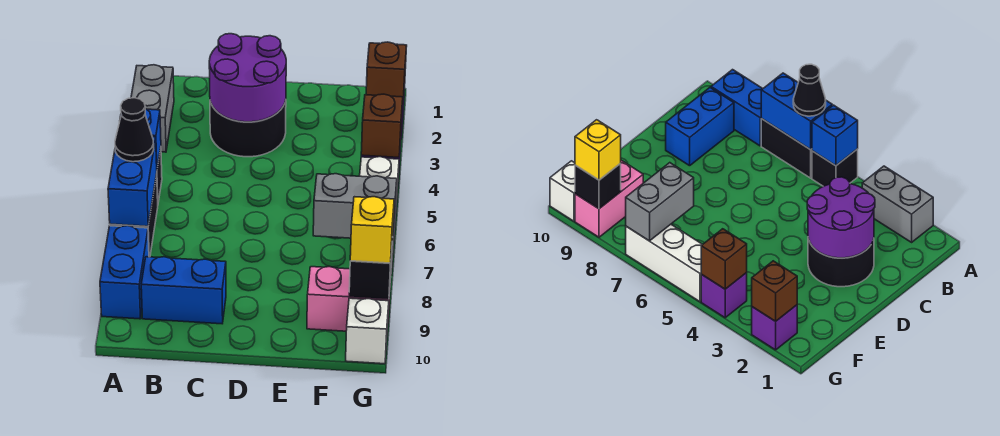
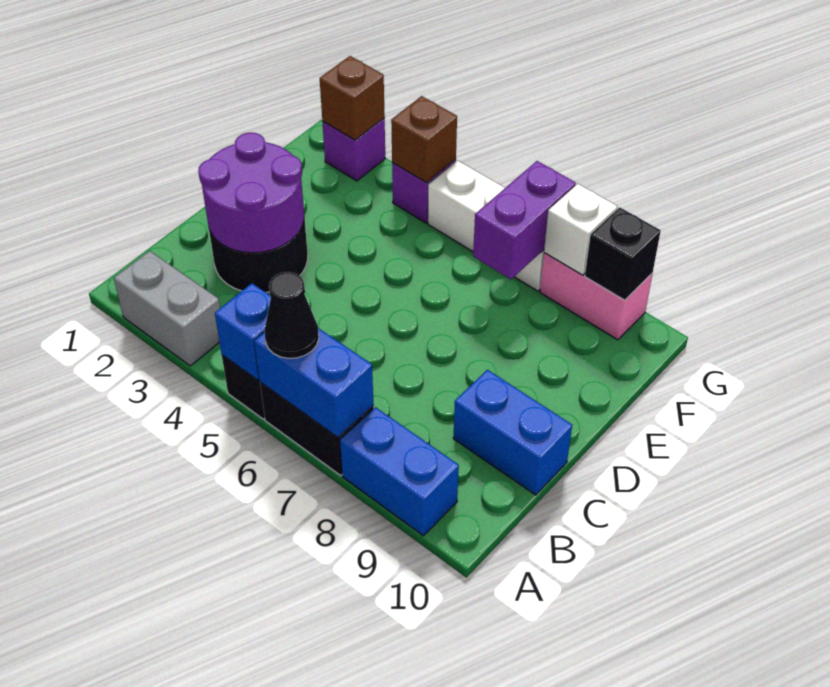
blue brick B9:C9 level 1 -> blue brick C9:C10 level 1
grey brick F7:G7 level 2 -> purple brick F7:G7 level 2
pink brick F9:G9 level 1 -> pink brick G8:G9 level 1
yellow brick G9 level 3 -> none
white brick G10 level 1 -> white brick G8 level 2

